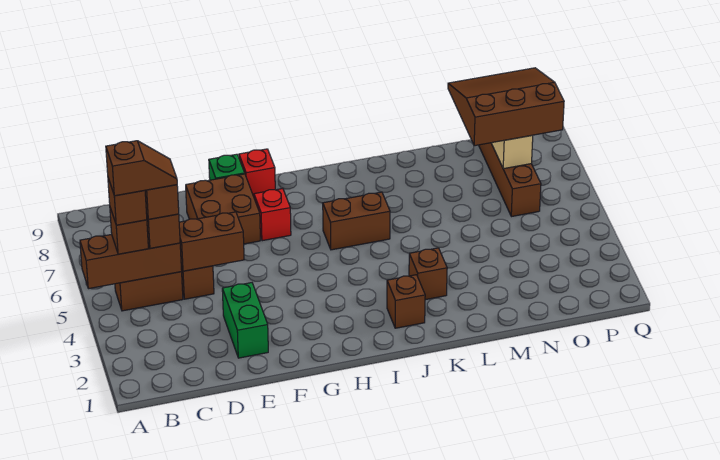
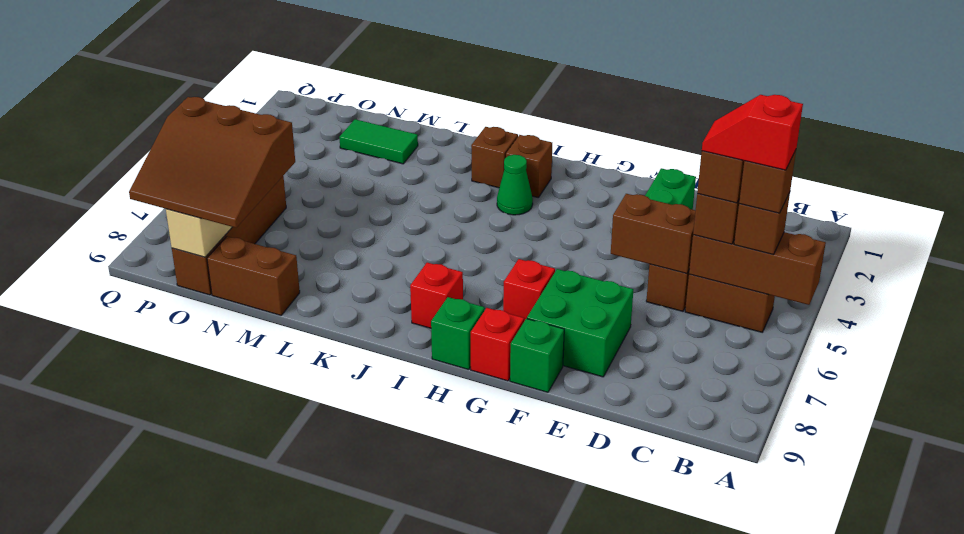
brown slope B5:C5 level 5 top B -> red slope B5:C5 level 5 top B
brown brick E7:F8 level 1 -> green brick E7:F8 level 1
none -> green brick H9 level 1
none -> green cone I3 level 1
brown brick I6:J6 level 1 -> brown brick M9:N9 level 1
none -> red brick I8 level 1
brown brick K3 level 1 -> brown brick I2 level 1
none -> green tile M2:N2 level 1

